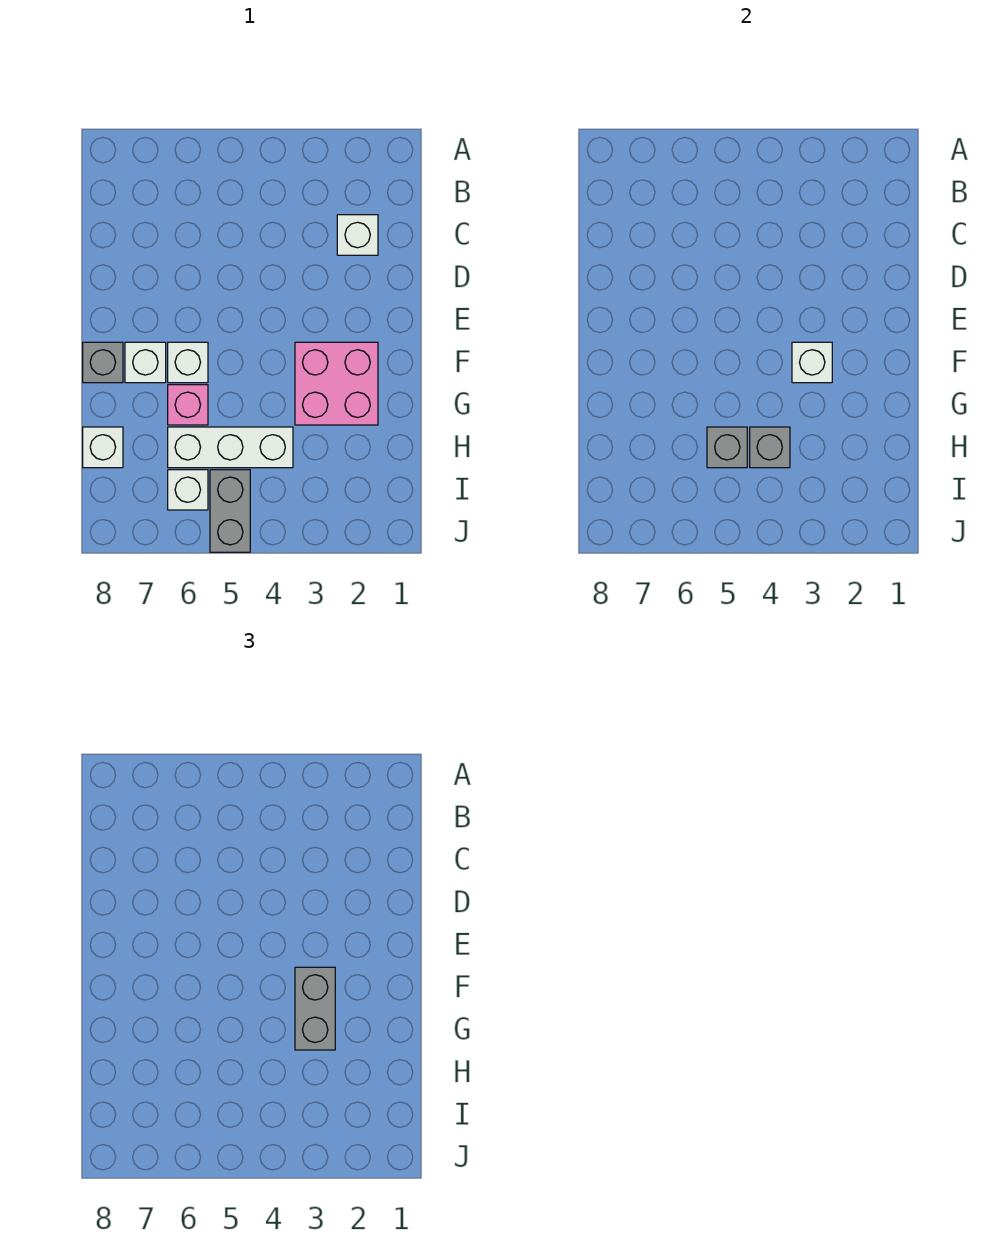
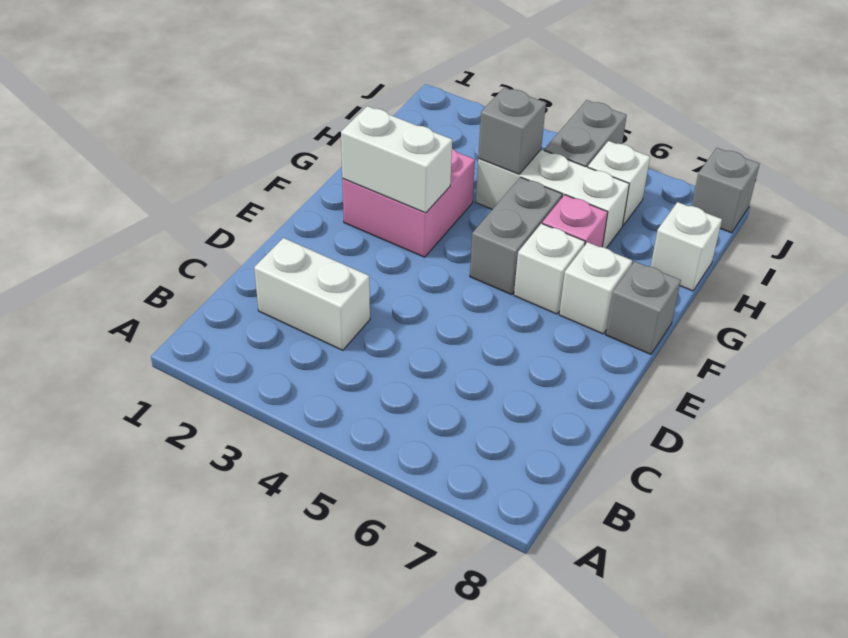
white brick C2 level 1 -> white brick C2:C3 level 1
white brick F3 level 2 -> white brick F2:F3 level 2
grey brick F3:G3 level 3 -> grey brick F5:G5 level 1
grey brick H5 level 2 -> grey brick J8 level 1

